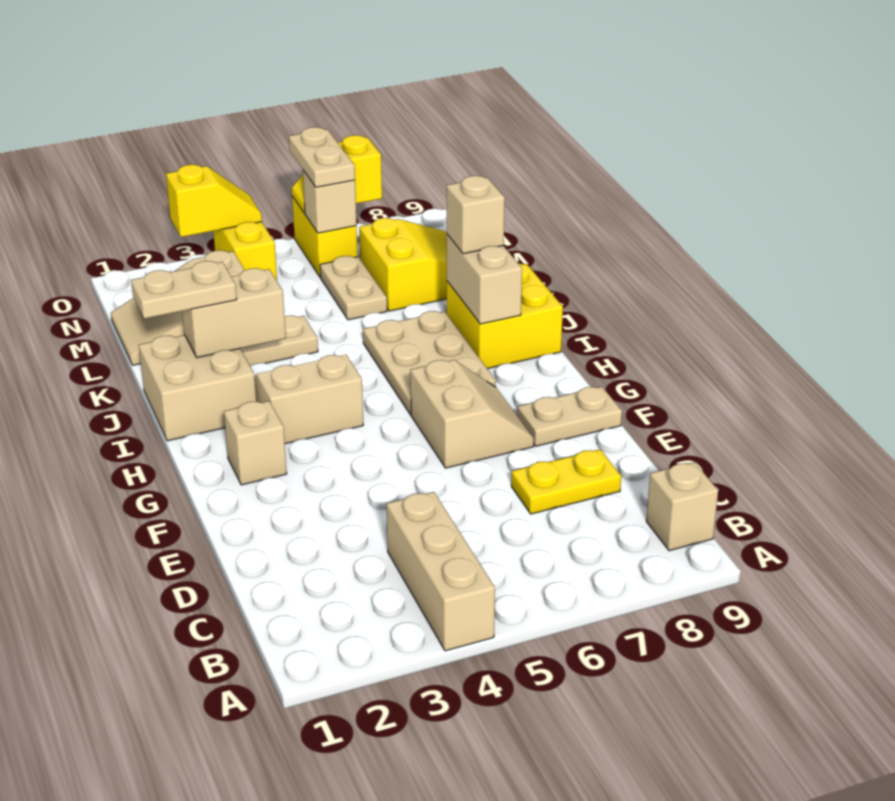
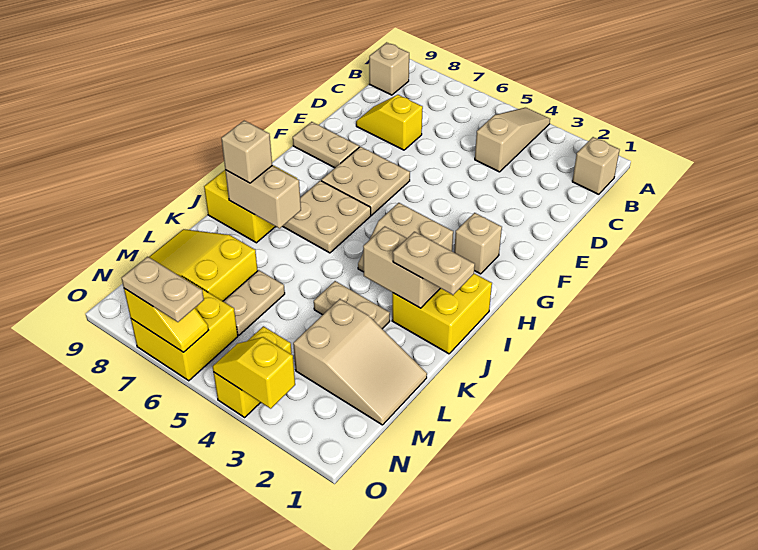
tan brick A4:C4 level 1 -> tan slope A4:C4 level 1 top C
yellow plate D7:D8 level 1 -> yellow slope D7:D8 level 1 top 7
tan slope F6:G7 level 1 top 6 -> tan plate F6:G7 level 1
tan plate H6:J7 level 1 -> tan plate H6:I7 level 1
tan brick I1:J2 level 1 -> yellow brick I1:J2 level 1
tan brick I8:J8 level 2 -> tan brick J7:J8 level 2
yellow brick N6:O6 level 1 -> yellow brick N6:O7 level 1
tan brick N6 level 2 -> tan brick B1 level 1
tan plate N6:O6 level 3 -> tan plate O6:O7 level 3

